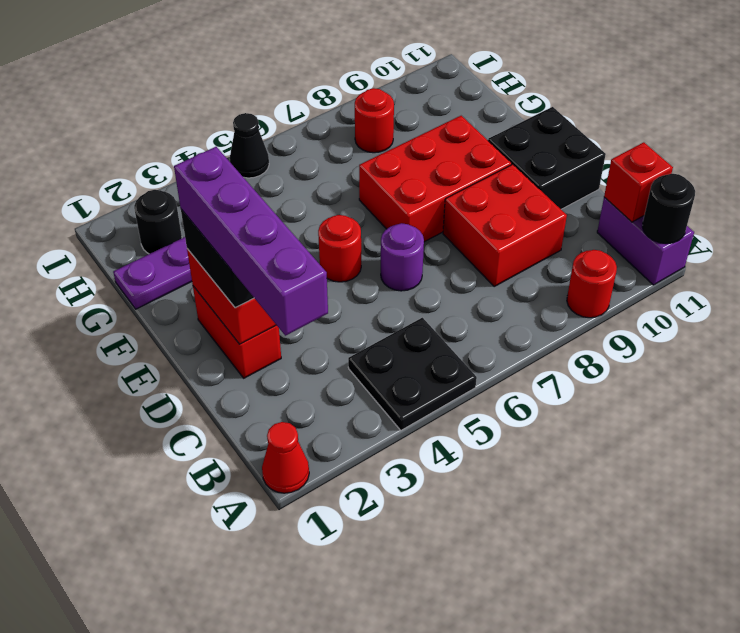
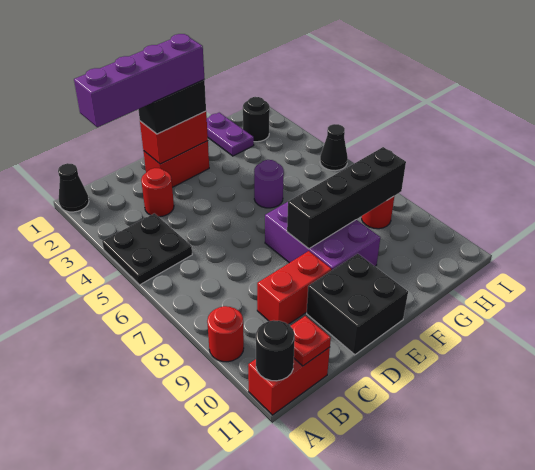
red cone A1 level 1 -> black cone A1 level 1
purple brick A11:B11 level 1 -> red brick A11:B11 level 1
red brick B11 level 2 -> red plate B11 level 2
red brick C8:D9 level 1 -> red brick C9:D9 level 1
purple round brick D6 level 1 -> purple round brick F5 level 1
red round brick E5 level 1 -> red round brick C3 level 1
red brick E7:F9 level 1 -> purple brick E7:F9 level 1
none -> black brick E8:H8 level 2

